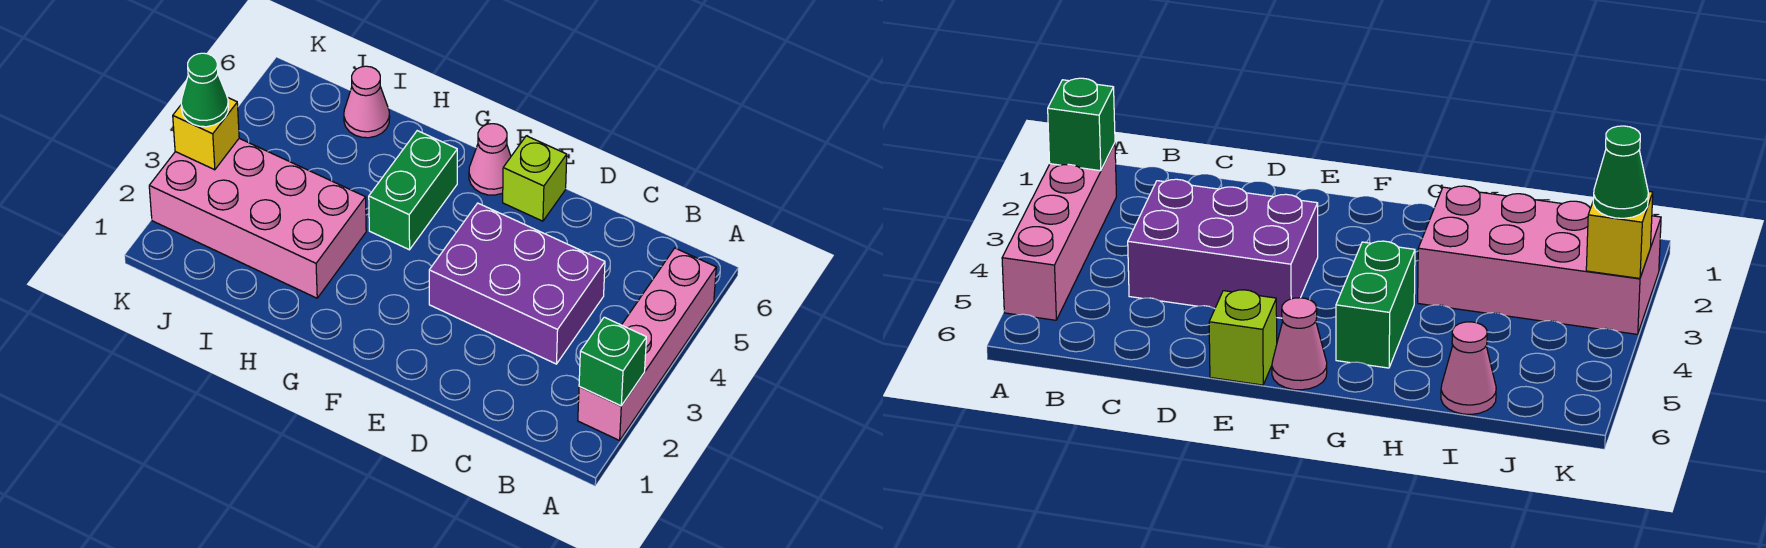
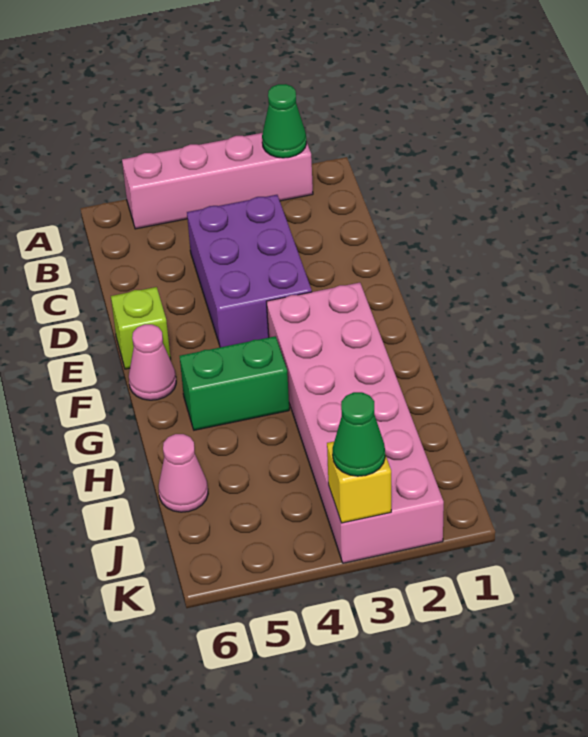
green brick A2 level 2 -> green cone A2 level 2
pink brick H2:K3 level 1 -> pink brick F2:K3 level 1

